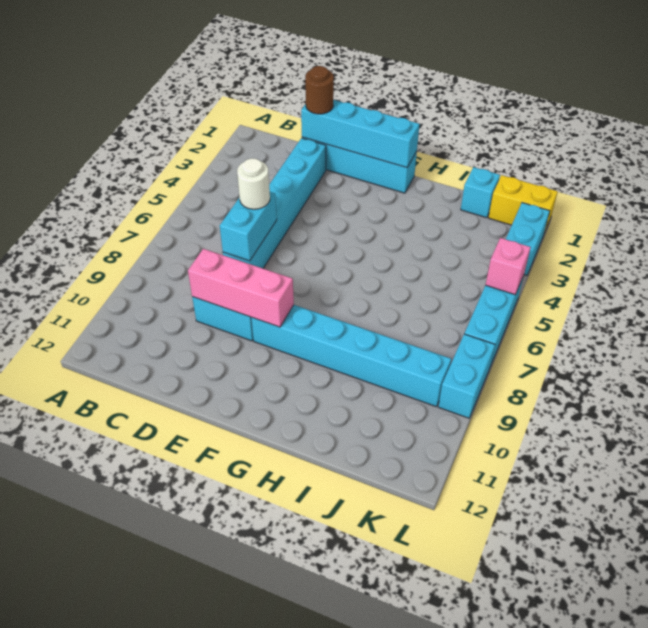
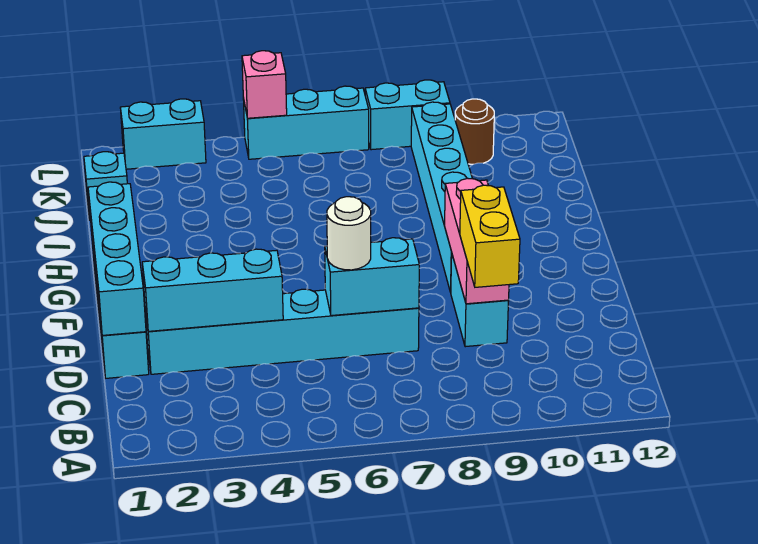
brown round brick D1 level 3 -> brown round brick K10 level 1
none -> cyan brick D2:D4 level 2
yellow brick K1:L1 level 1 -> yellow brick C9:D9 level 3

